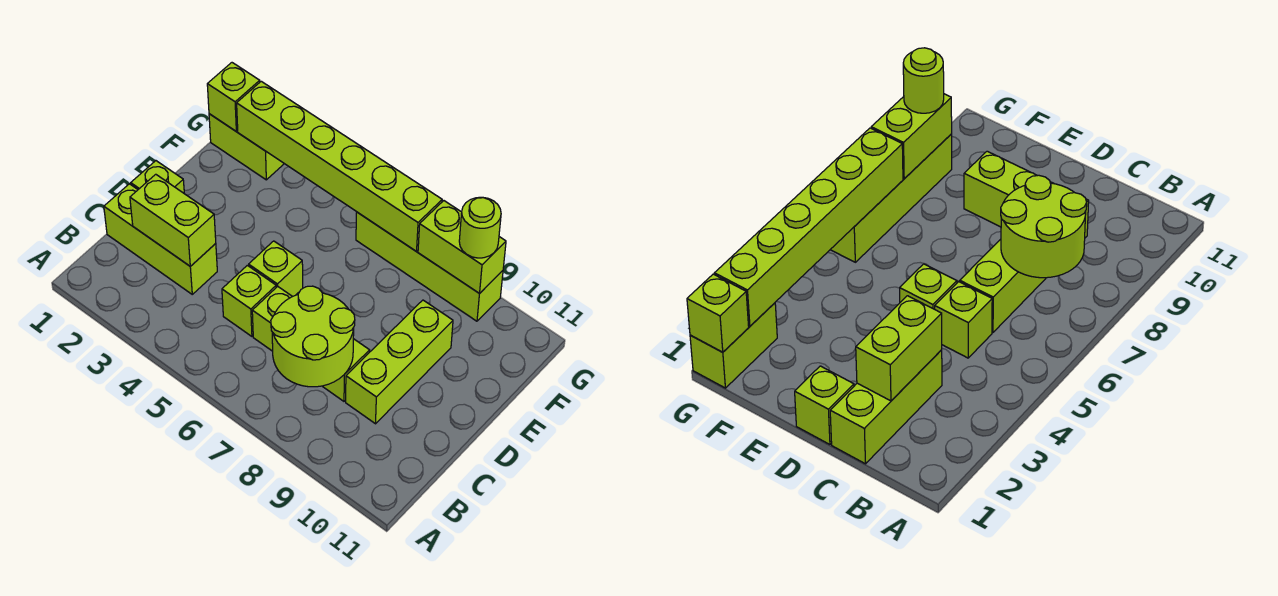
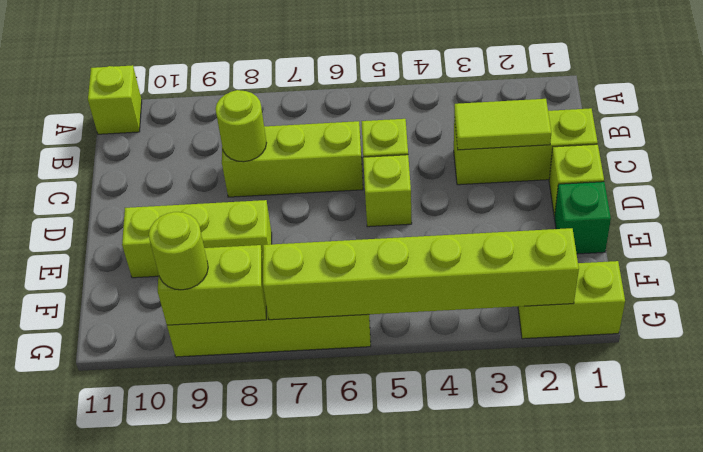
lime round brick B7:C8 level 2 -> lime round brick C8 level 2
lime brick C2:C3 level 2 -> lime tile C2:C3 level 2
lime brick C9:E9 level 1 -> lime brick E8:E10 level 1
none -> green brick E1 level 1
lime brick G1 level 2 -> lime brick A11 level 1

